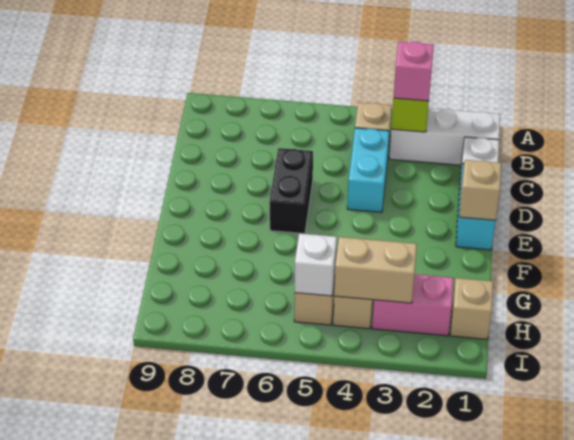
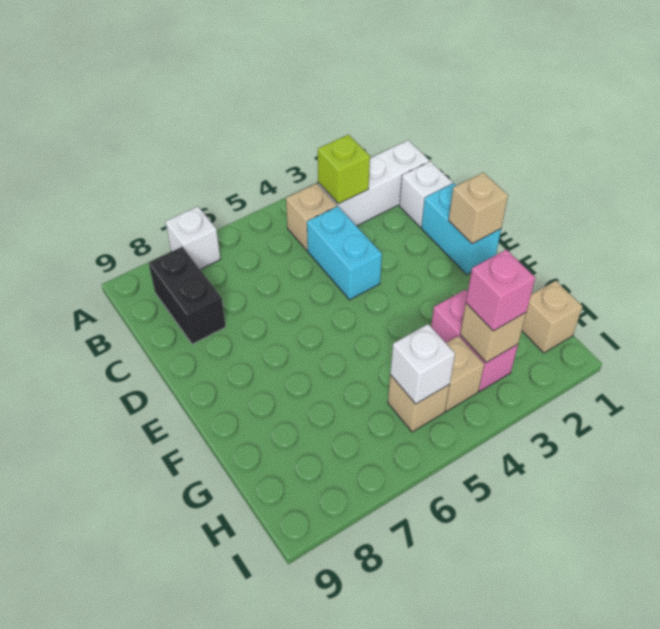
none -> white brick A7 level 1
pink brick B3 level 3 -> pink brick H3 level 3
black brick D6:E6 level 1 -> black brick B8:C8 level 1
pink brick H2:H3 level 1 -> pink brick G3:H3 level 1
tan brick H3:H4 level 2 -> tan brick H3 level 2

